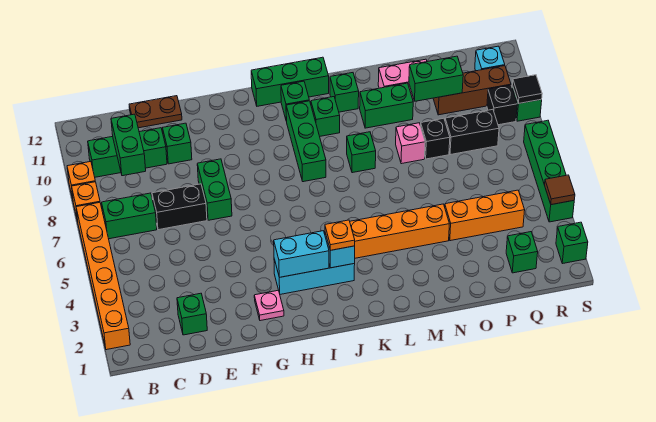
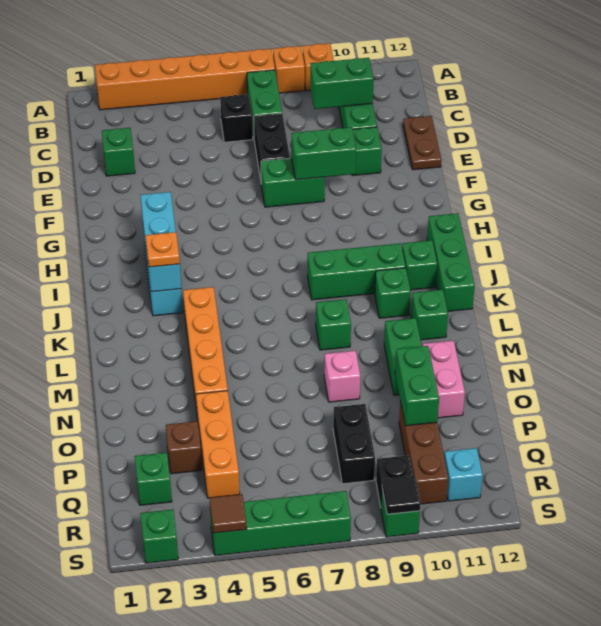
none -> green brick F8:F9 level 2
pink plate G2 level 1 -> none
black brick O8 level 1 -> black brick C6 level 1
none -> brown brick P3 level 1

